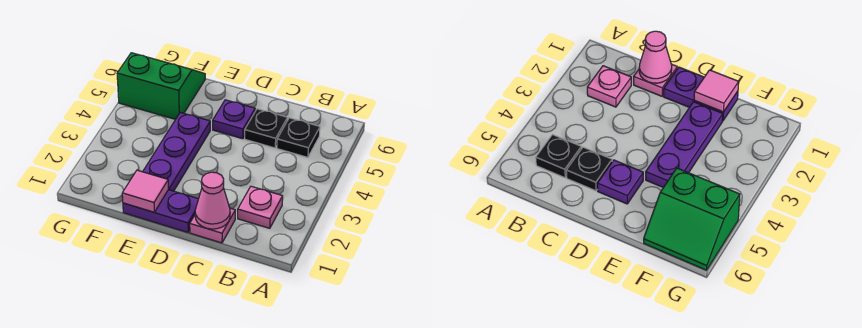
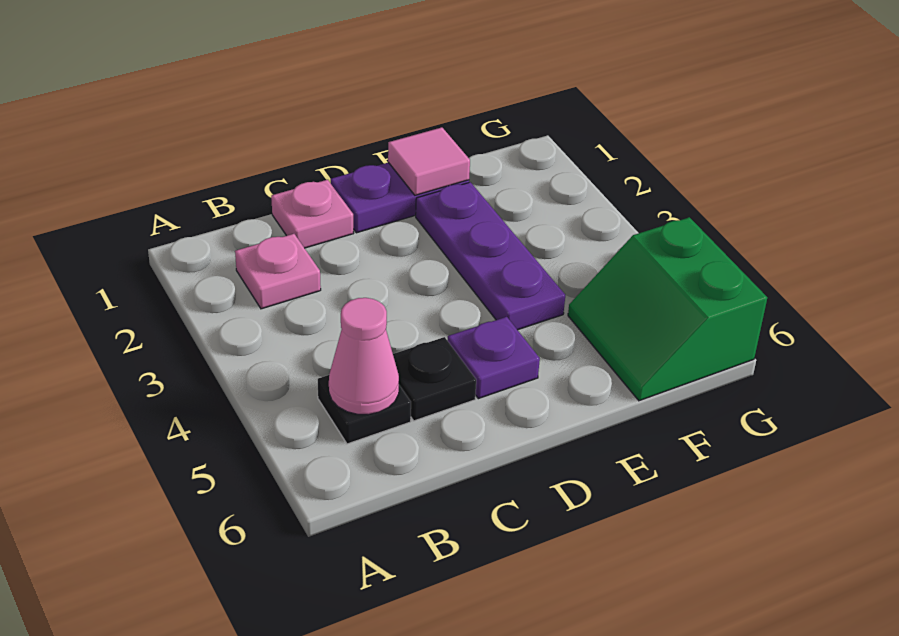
pink cone C1 level 2 -> pink cone B5 level 2
green slope F5:G6 level 1 top 5 -> green slope F5:G6 level 1 top G

